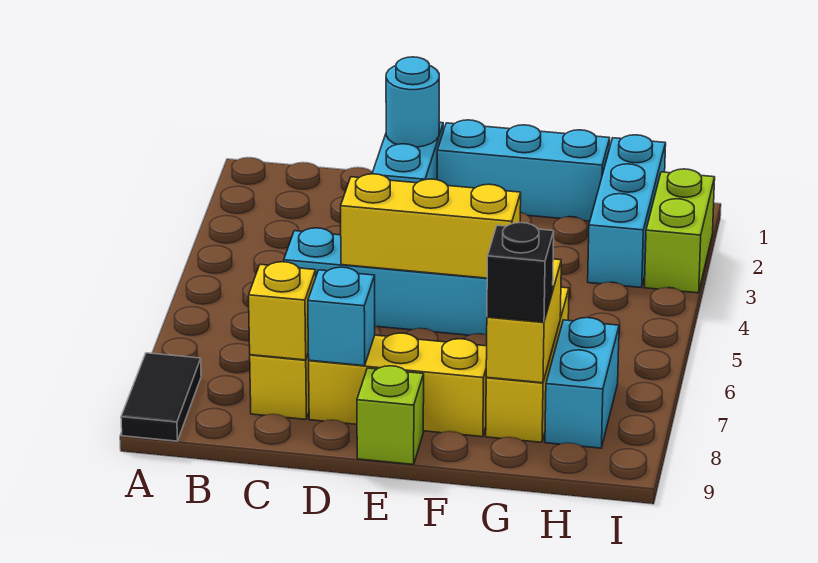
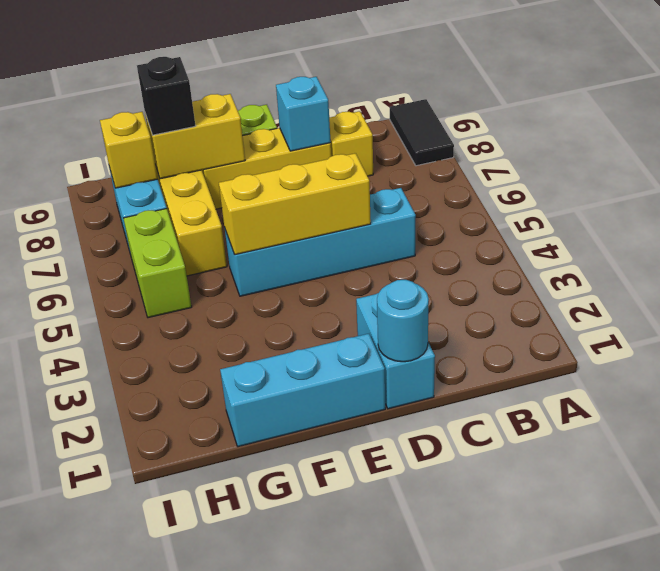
yellow brick C8 level 2 -> yellow brick H8 level 2
yellow brick G7:G8 level 2 -> yellow brick F8:G8 level 2
cyan brick H1:H3 level 1 -> none
lime brick I2:I3 level 1 -> lime brick H5:H6 level 1

